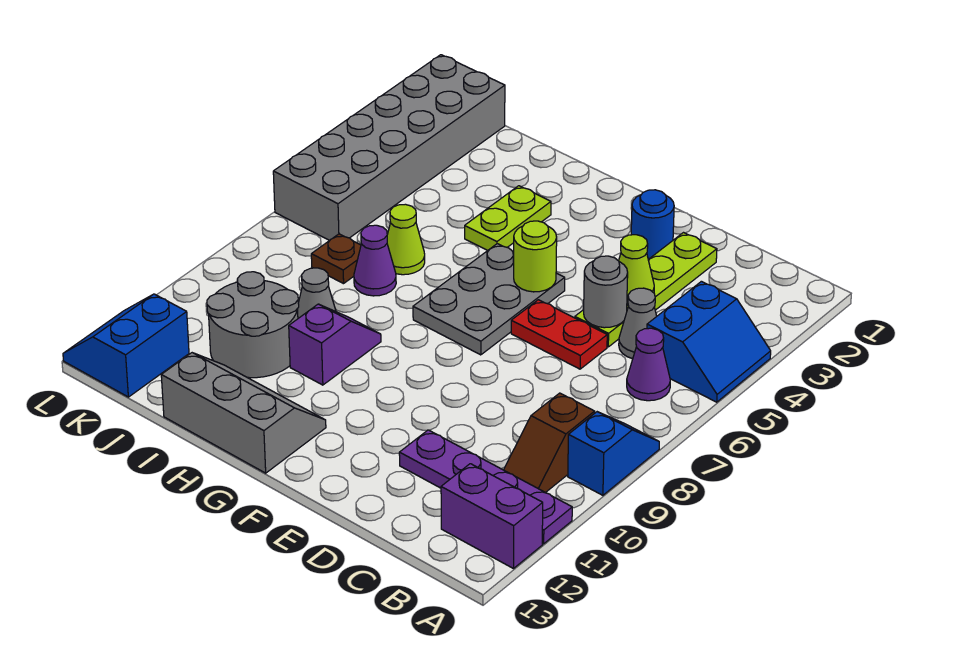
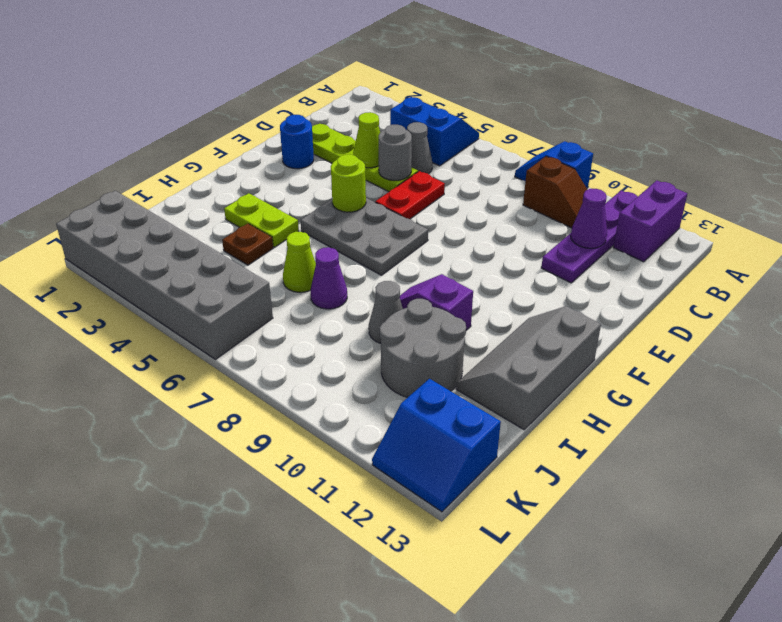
purple cone B6 level 1 -> purple cone C11 level 2
brown plate J7 level 1 -> brown plate I4 level 1

